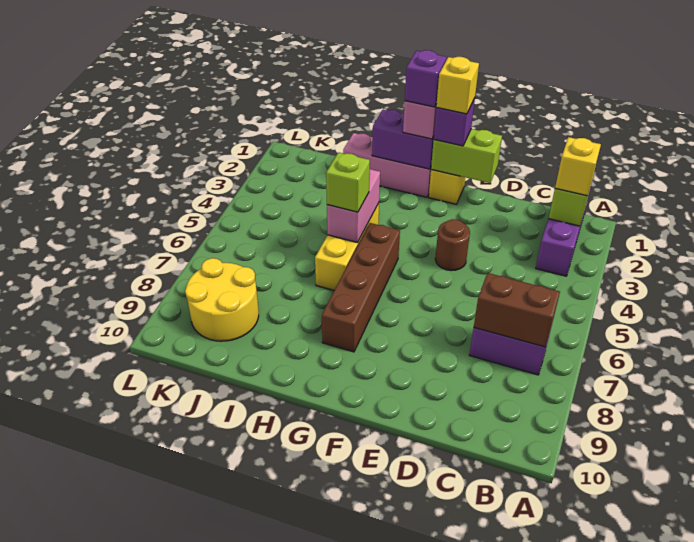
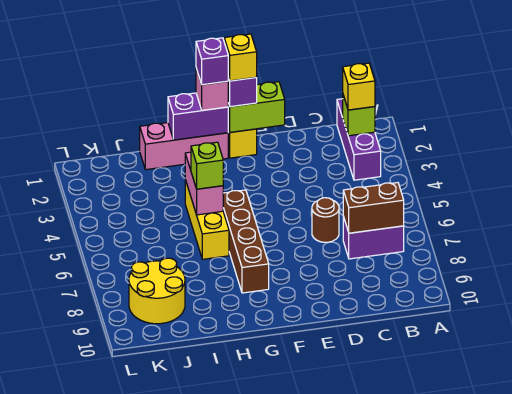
brown round brick E4 level 1 -> brown round brick D6 level 1

